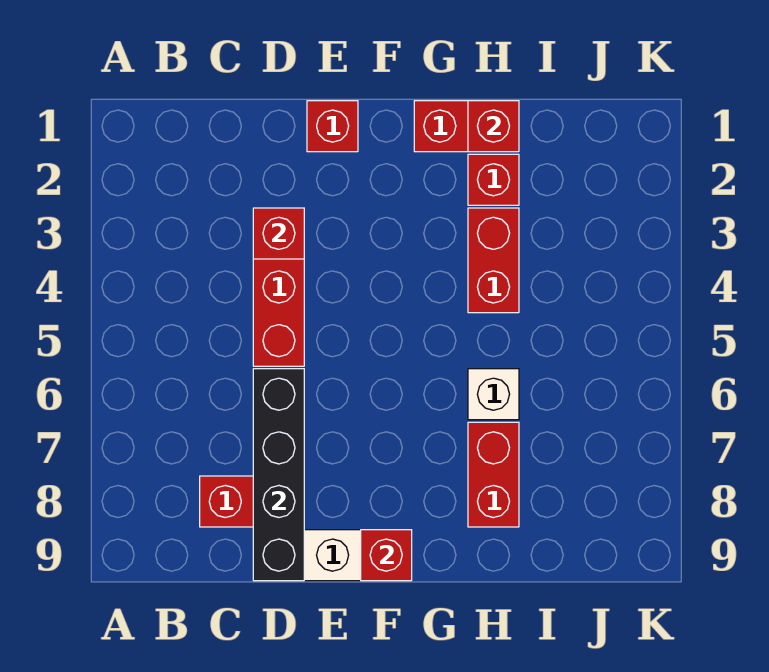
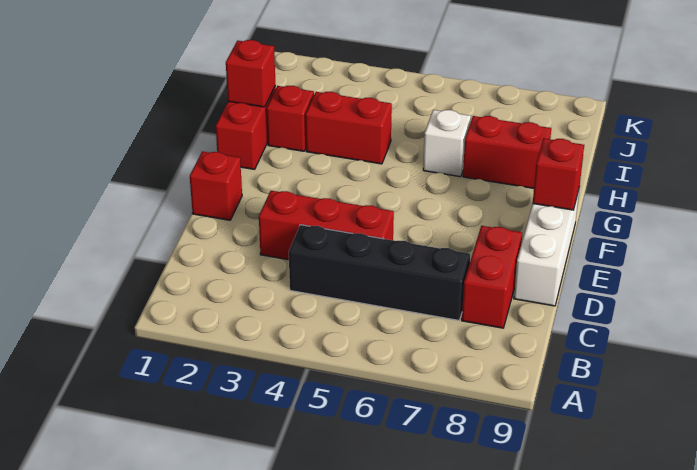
red brick D3 level 2 -> none
black brick D6:D9 level 2 -> black brick C4:C7 level 1

